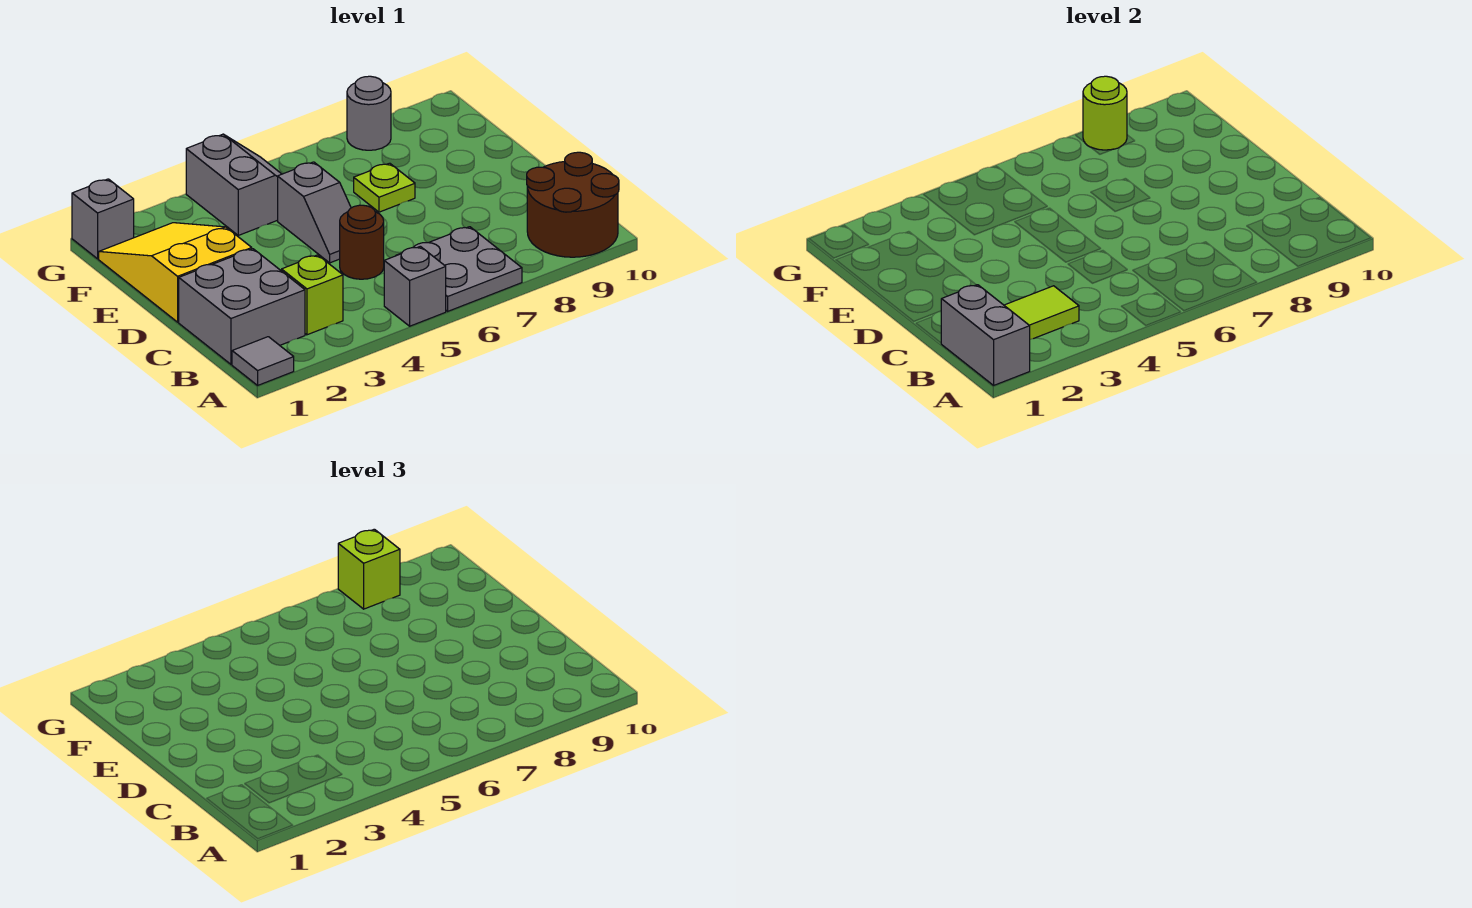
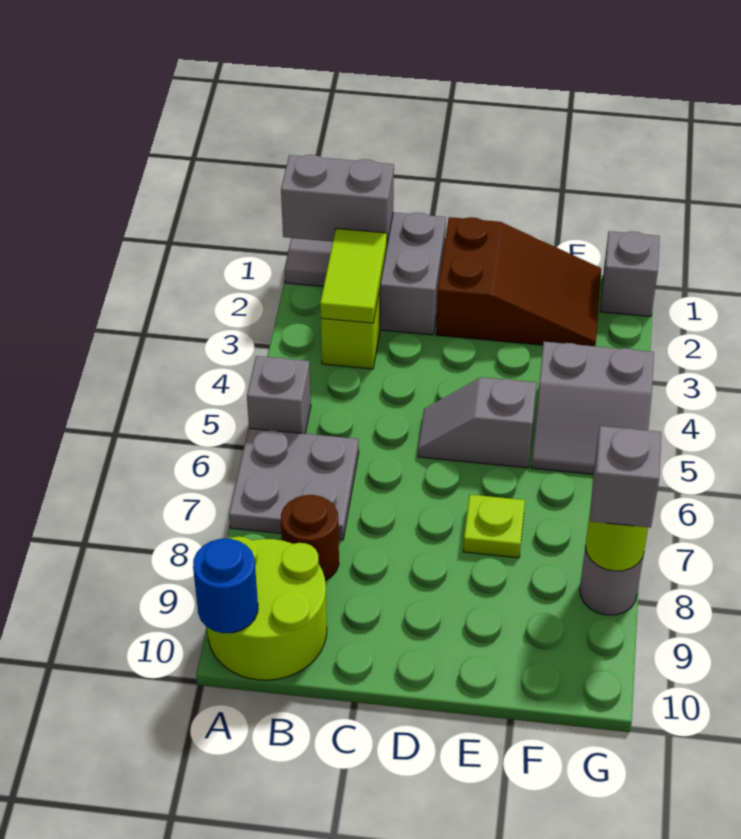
brown round brick A9:B10 level 1 -> lime round brick A9:B10 level 1
none -> blue round brick A10 level 2
brown round brick C5 level 1 -> brown round brick B8 level 1
yellow slope D1:F2 level 1 top D -> brown slope D1:F2 level 1 top D
lime brick G8 level 3 -> grey brick G8 level 3

